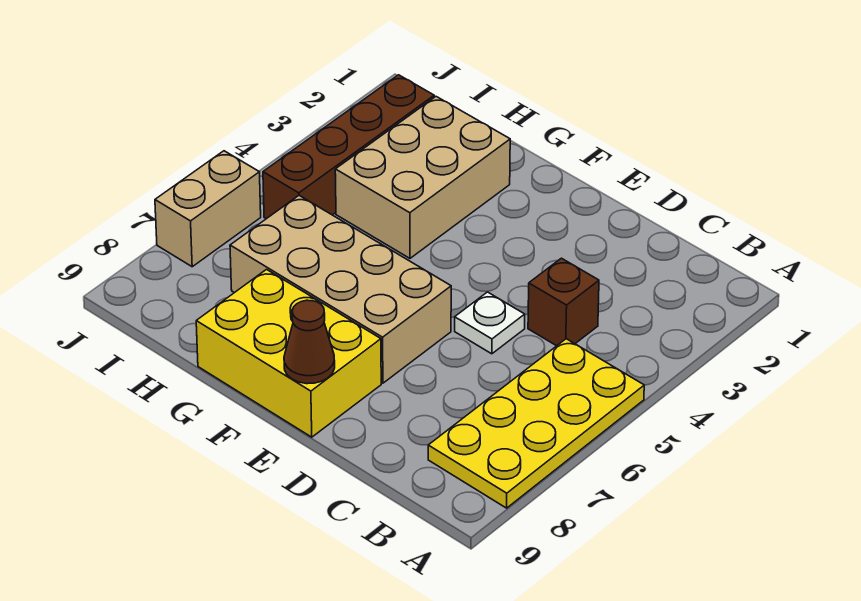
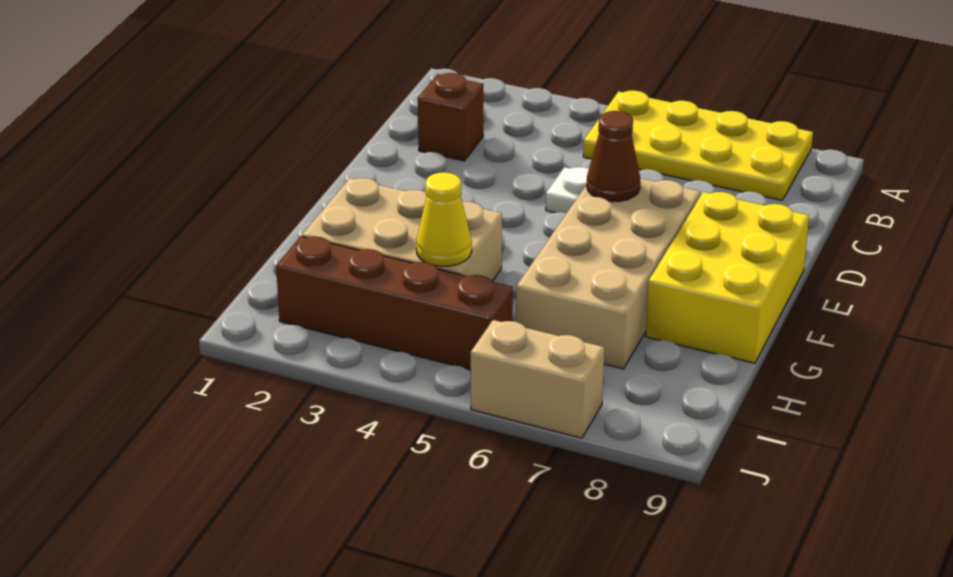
brown brick C4 level 1 -> brown brick C2 level 1
brown cone E9 level 2 -> brown cone E6 level 2
none -> yellow cone H4 level 2

